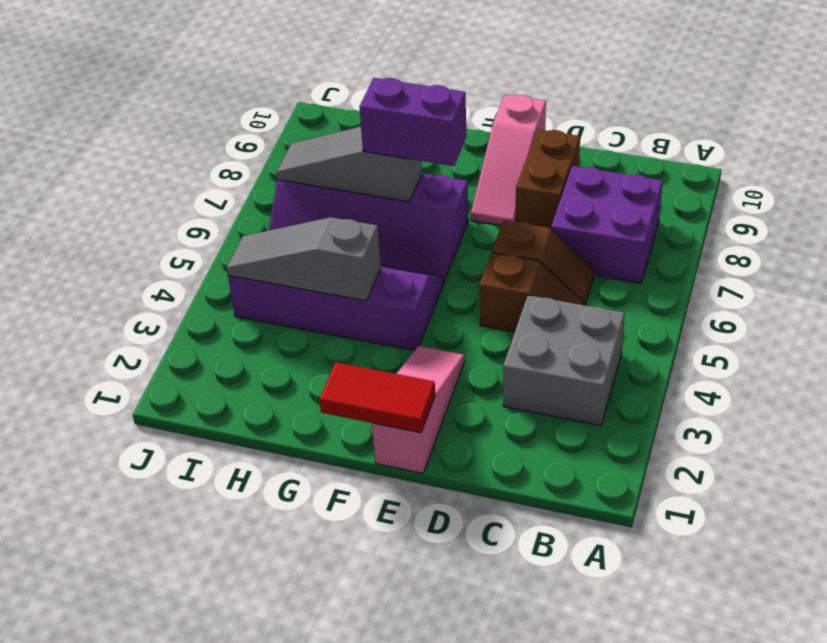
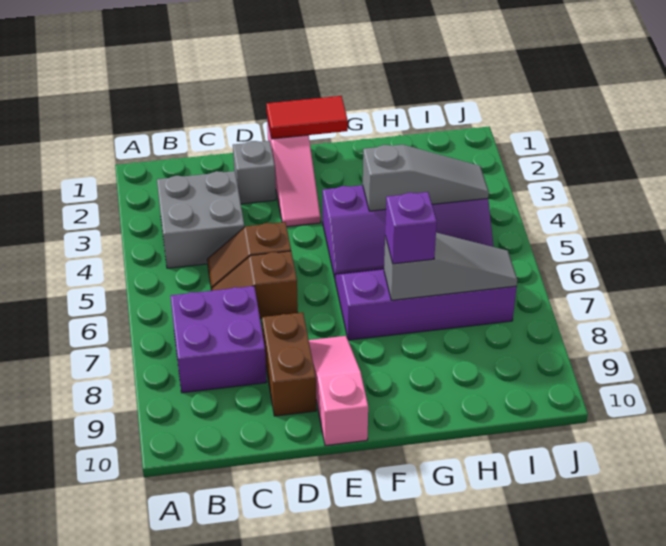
none -> grey brick D2 level 1
purple brick F7:G7 level 3 -> purple brick G7 level 3

